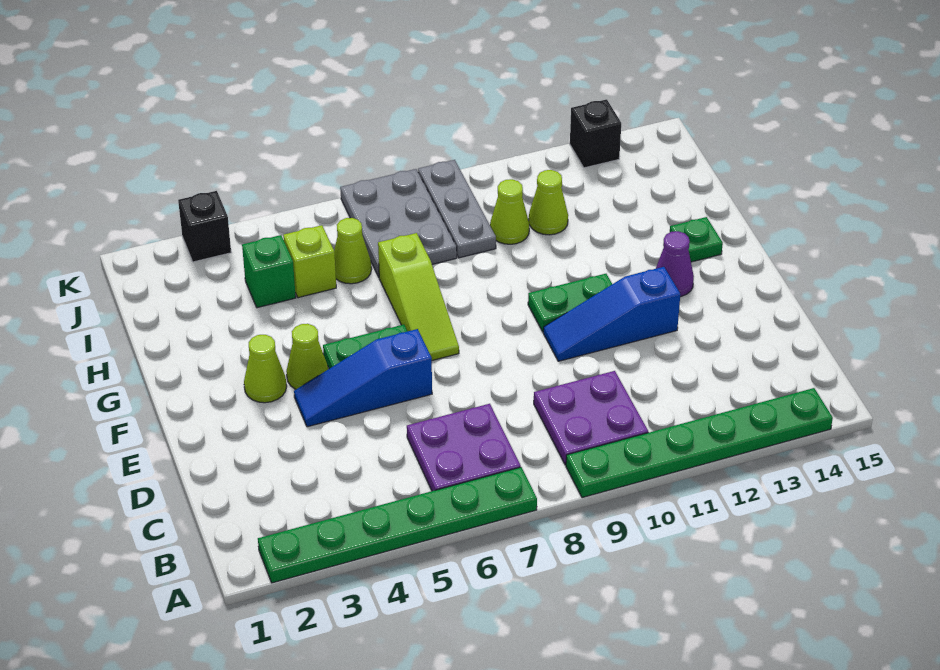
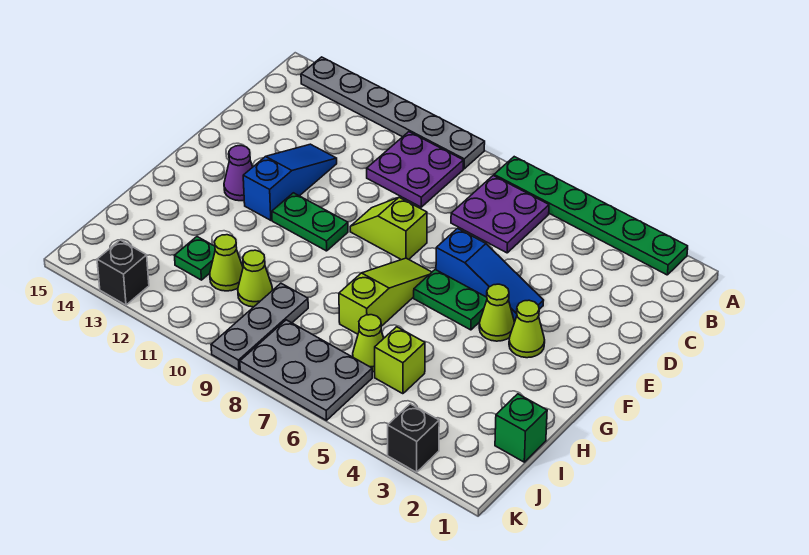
green plate A9:A14 level 1 -> grey plate A9:A14 level 1
none -> lime slope E8:E9 level 1 top 8
blue slope E10:E12 level 1 top 12 -> blue slope D12:F12 level 1 top F
green plate G14 level 1 -> green plate I12 level 1
green brick I4 level 1 -> green brick I1 level 1
grey plate I7:K8 level 1 -> grey plate J6:K8 level 1

